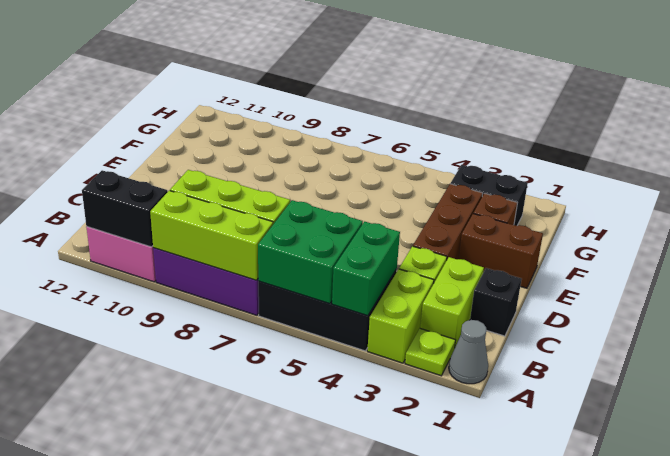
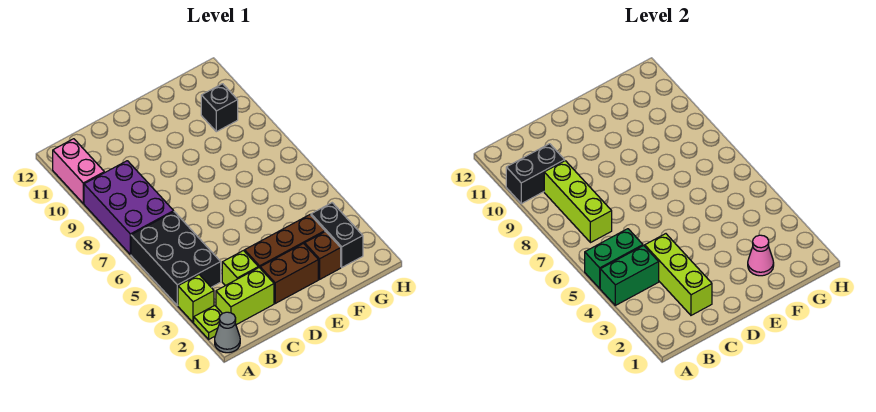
lime brick A3:B3 level 1 -> lime brick A3 level 1
green brick A5:B6 level 2 -> green brick A5:B5 level 2
lime brick A7:A9 level 2 -> lime brick C2:C4 level 2
black brick A10:A11 level 2 -> black brick A10:B10 level 2
black brick C1 level 1 -> black brick G10 level 1
brown brick E1:E2 level 1 -> brown brick D2:E2 level 1
none -> pink cone F2 level 2

